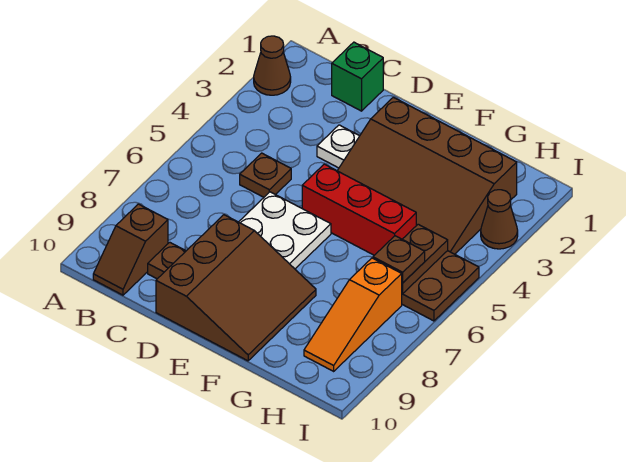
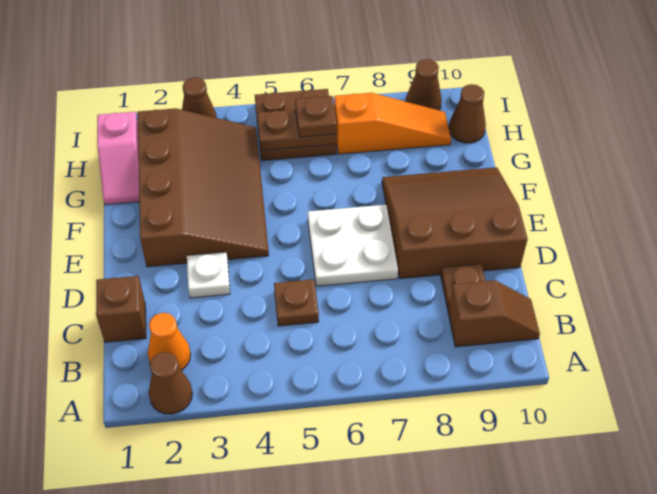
none -> orange cone B2 level 1
green brick C1 level 1 -> brown brick C1 level 1
red brick E5:G5 level 1 -> none
none -> pink slope G1:H1 level 1 top H
none -> brown cone H10 level 1
none -> brown cone I9 level 1

